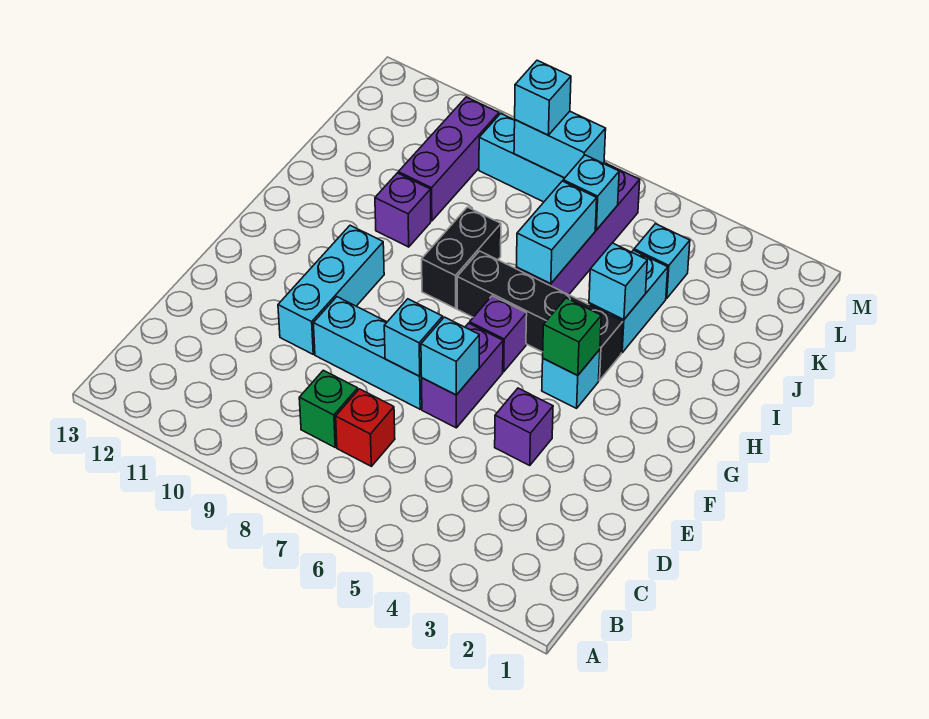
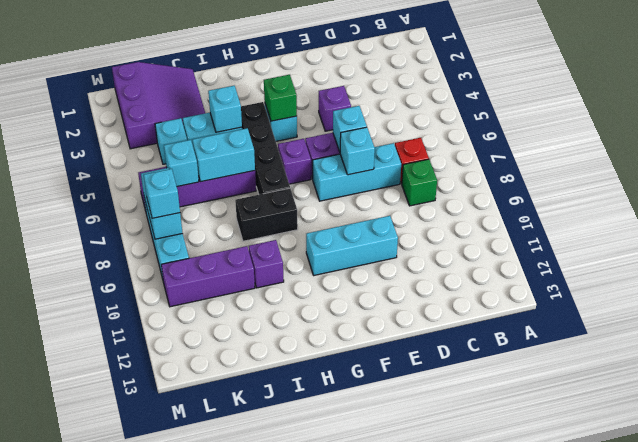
cyan brick E7:E9 level 1 -> cyan brick D7:F7 level 1
none -> purple slope J1:L3 level 1 top L

